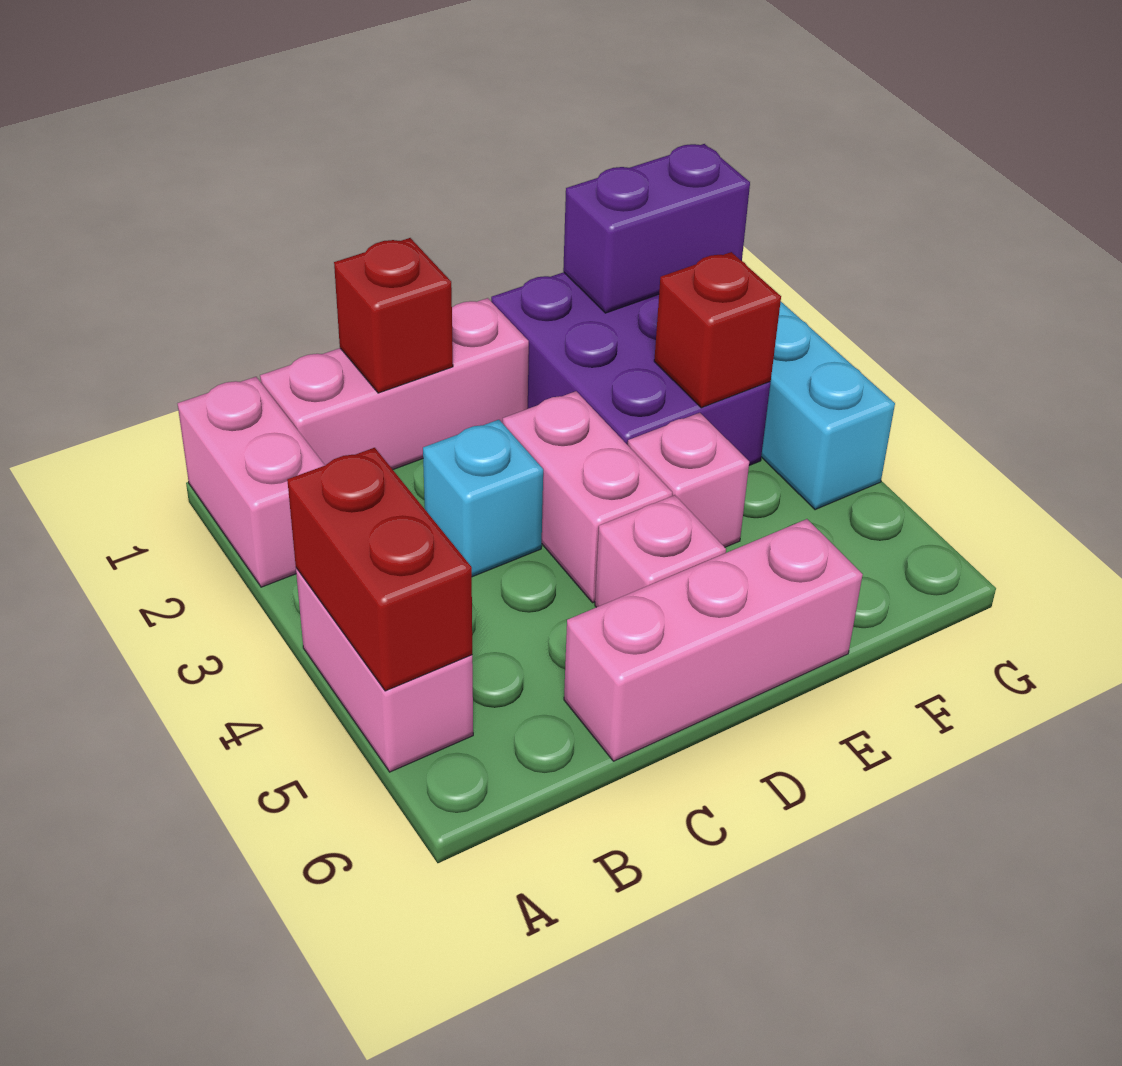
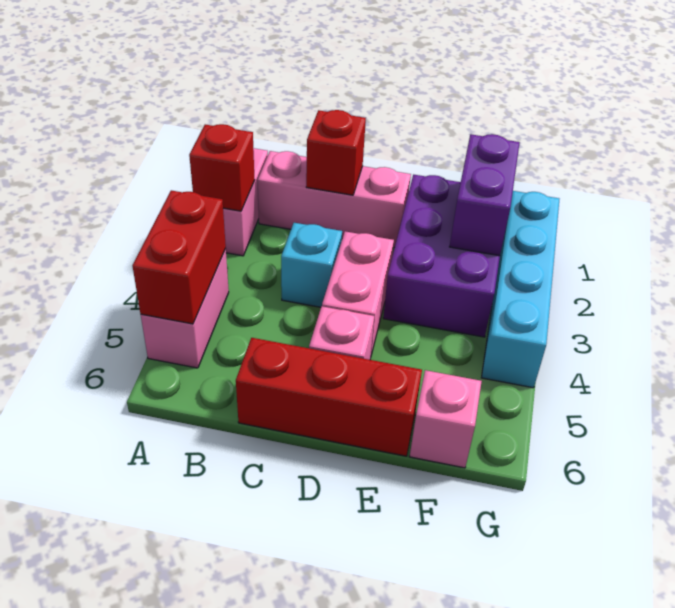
pink brick C6:E6 level 1 -> red brick C6:E6 level 1
pink brick E4 level 1 -> pink brick F6 level 1
purple brick F1:G1 level 2 -> purple brick F1:F2 level 2
red brick F3 level 2 -> red brick A2 level 2

